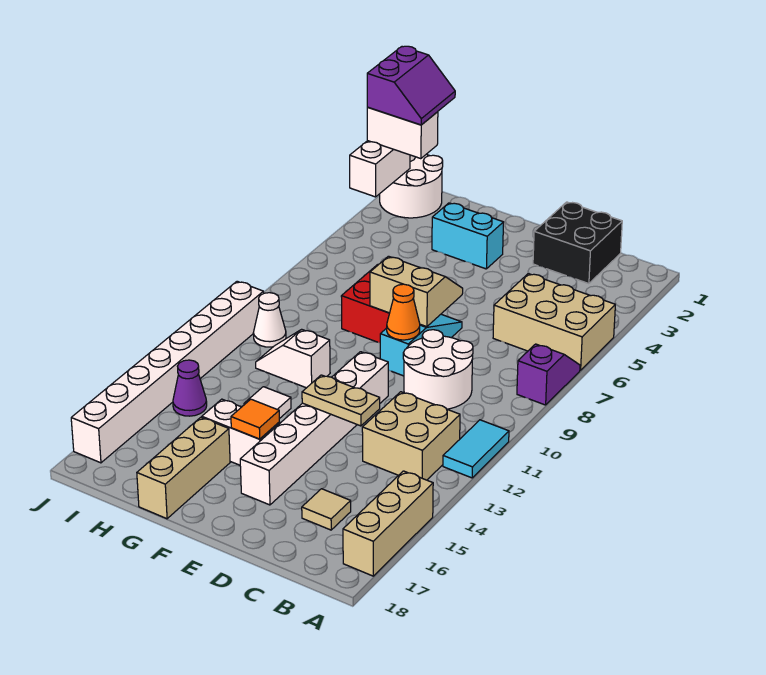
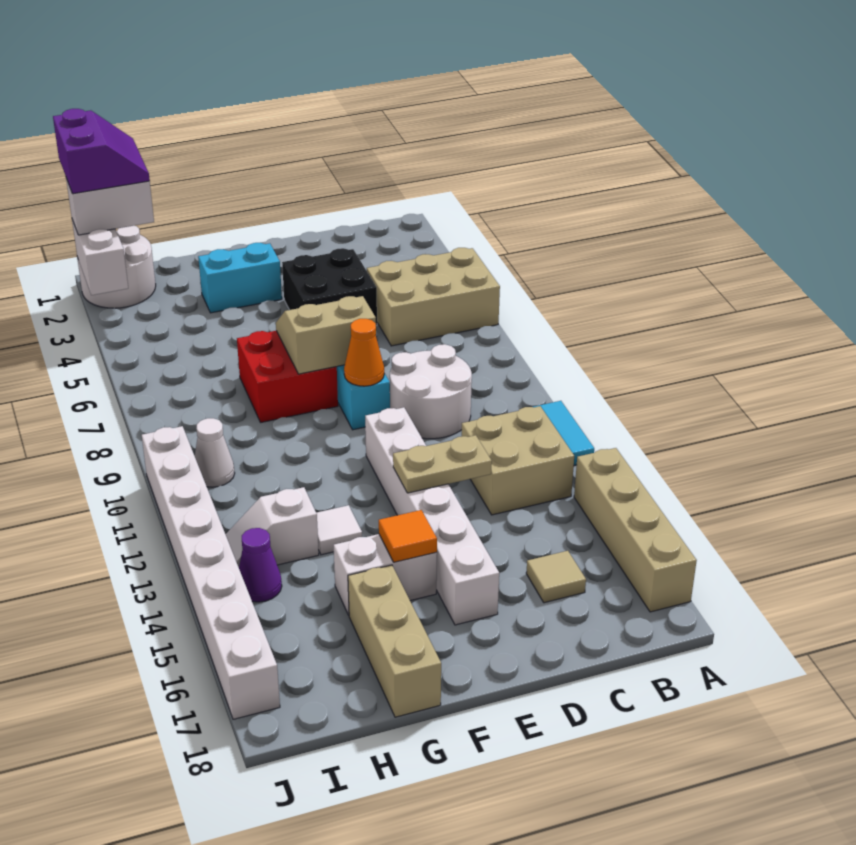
purple slope A7:A8 level 1 top 8 -> none
tan brick A15:A17 level 1 -> tan brick A14:A17 level 1
black brick C1:D2 level 1 -> black brick D4:E5 level 1
white slope G11:H11 level 1 top G -> white slope H13:I13 level 1 top H

